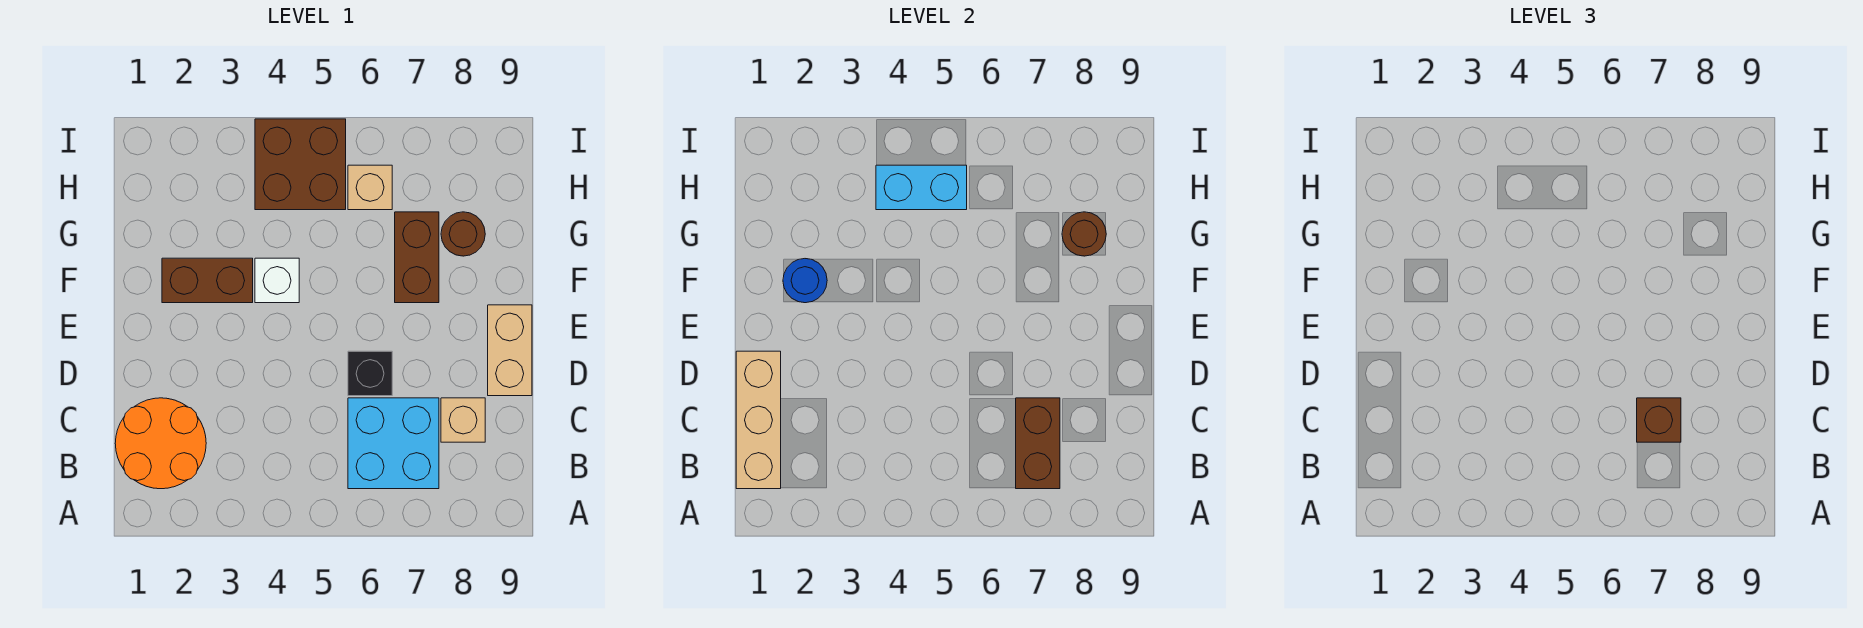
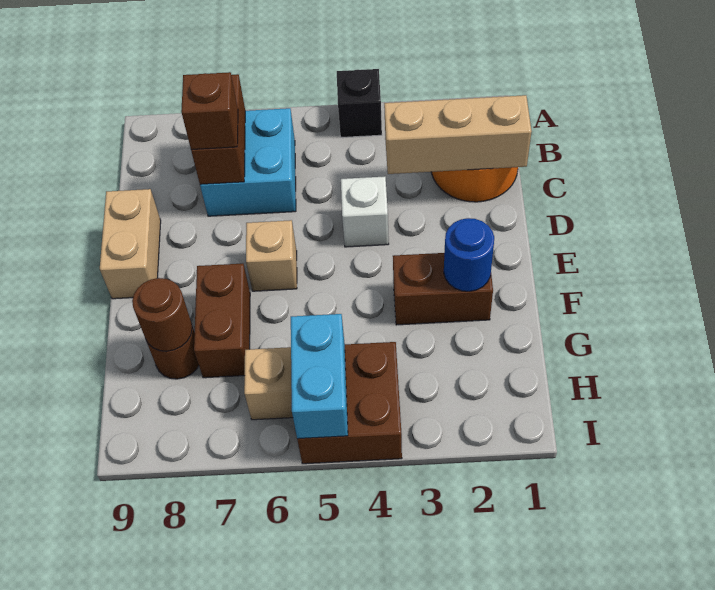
tan brick B1:D1 level 2 -> tan brick C1:C3 level 2
tan brick C8 level 1 -> tan brick E6 level 1
black brick D6 level 1 -> black brick A4 level 1
white brick F4 level 1 -> white brick D4 level 1
cyan brick H4:H5 level 2 -> cyan brick H5:I5 level 2

